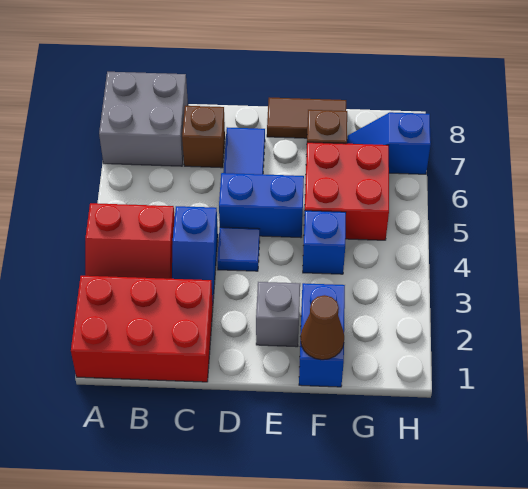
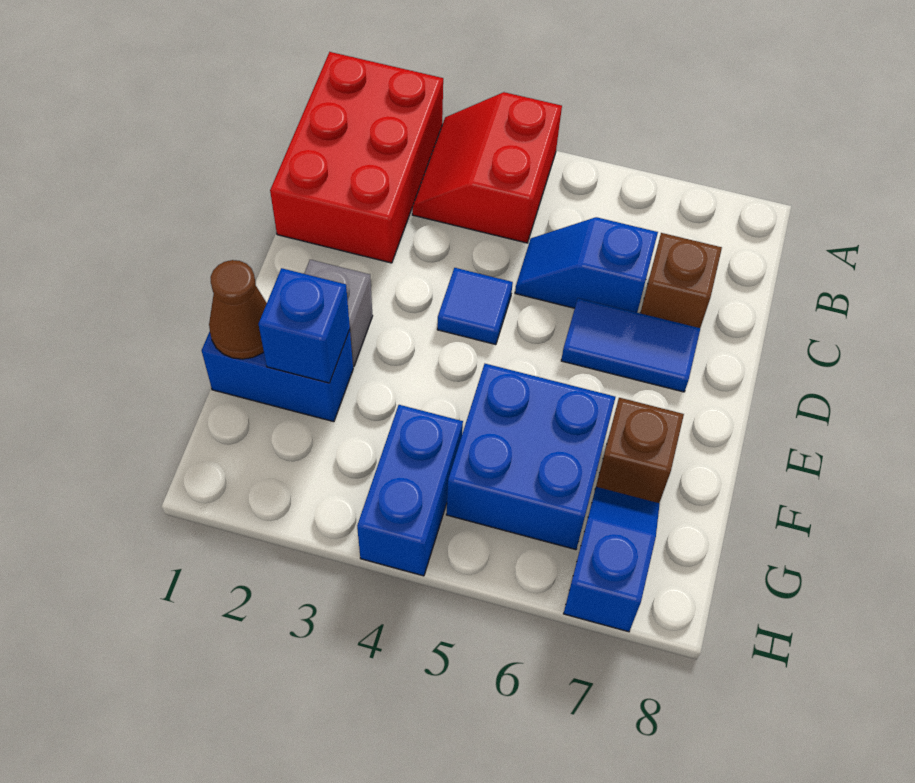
grey brick A7:B8 level 1 -> none
blue slope C3:C4 level 1 top 4 -> blue slope C5:C6 level 1 top 6
blue brick D5:E5 level 1 -> blue brick G4:H4 level 1
brown tile E8:F8 level 1 -> none
blue brick F4 level 1 -> blue brick F2 level 2
red brick F5:G6 level 1 -> blue brick F5:G6 level 1

